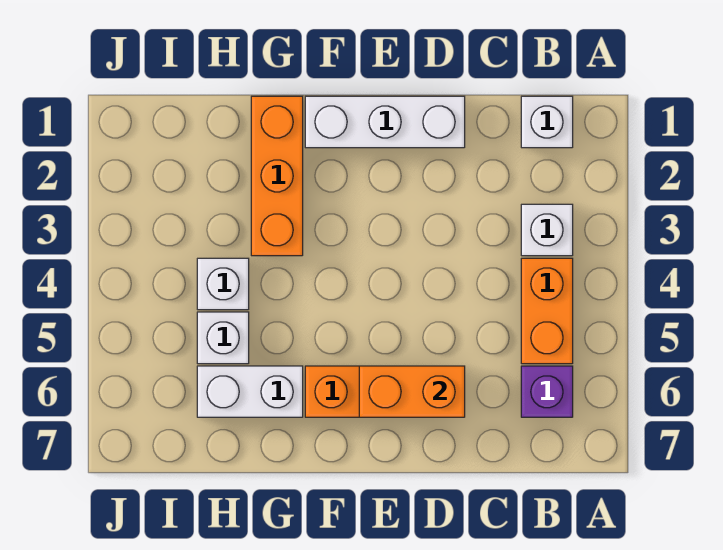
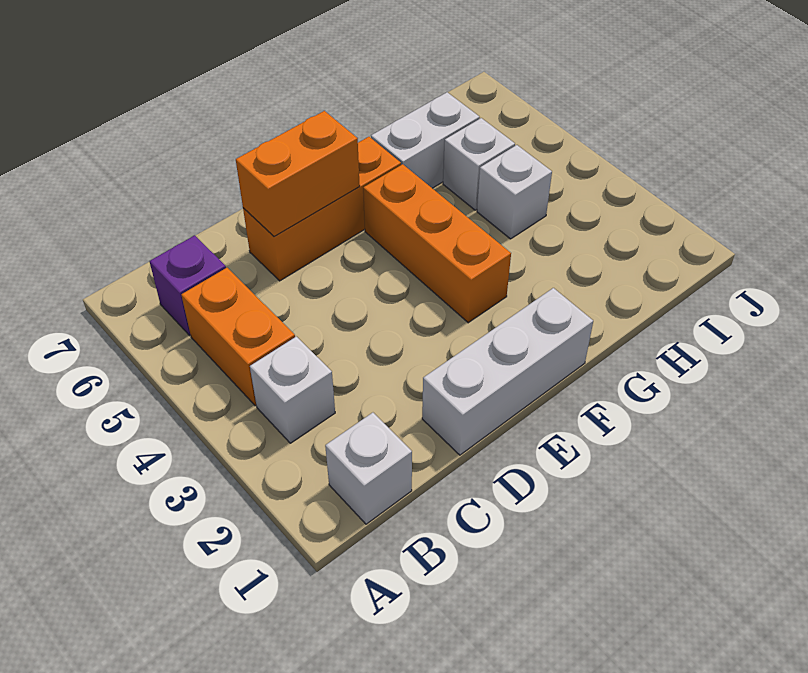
orange brick G1:G3 level 1 -> orange brick F3:F5 level 1

